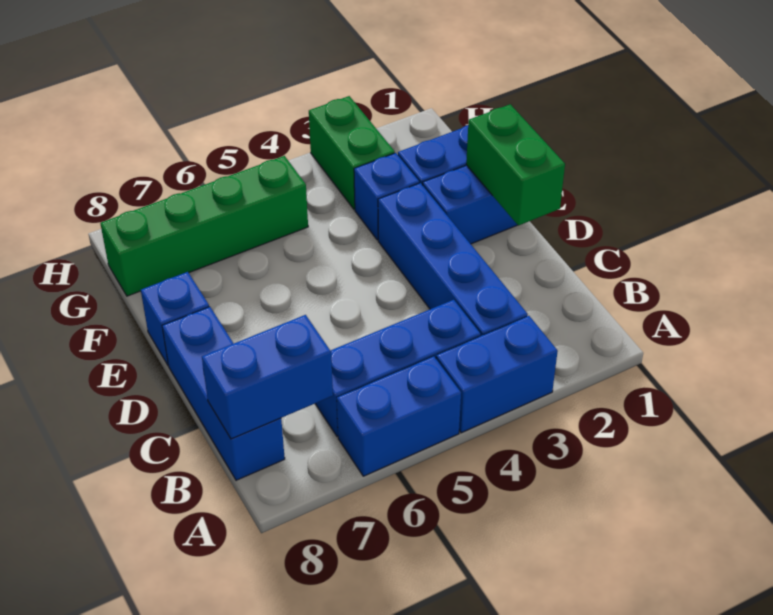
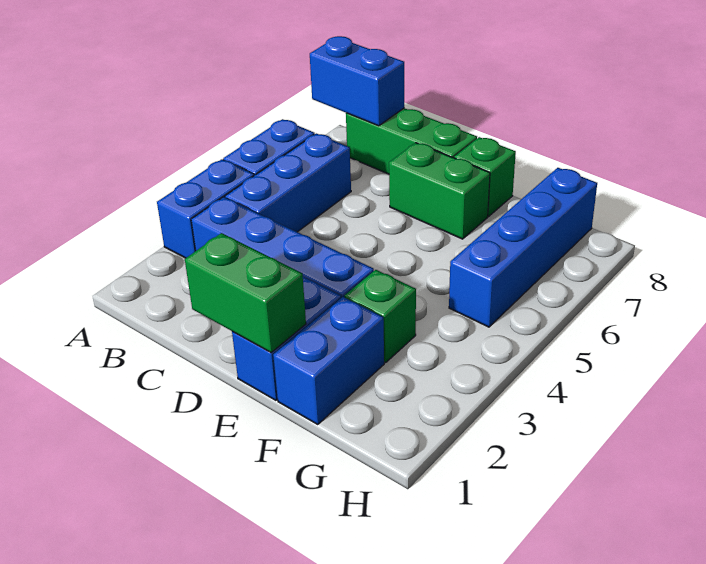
blue brick B7:B8 level 2 -> blue brick A8:B8 level 2
blue brick B8:D8 level 1 -> green brick B8:D8 level 1
blue brick E8 level 1 -> green brick E8 level 1
blue brick F3 level 1 -> green brick F3 level 1
green brick G3:H3 level 1 -> green brick D7:E7 level 1
green brick G5:G8 level 1 -> blue brick G5:G8 level 1

